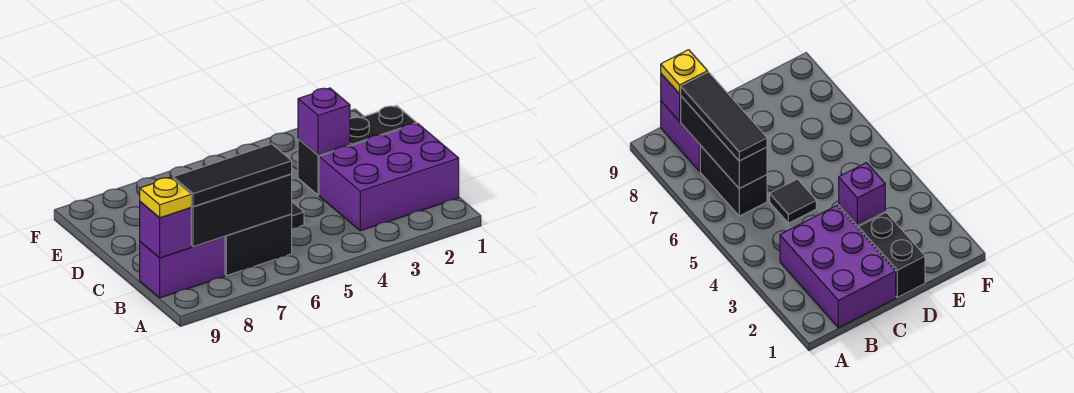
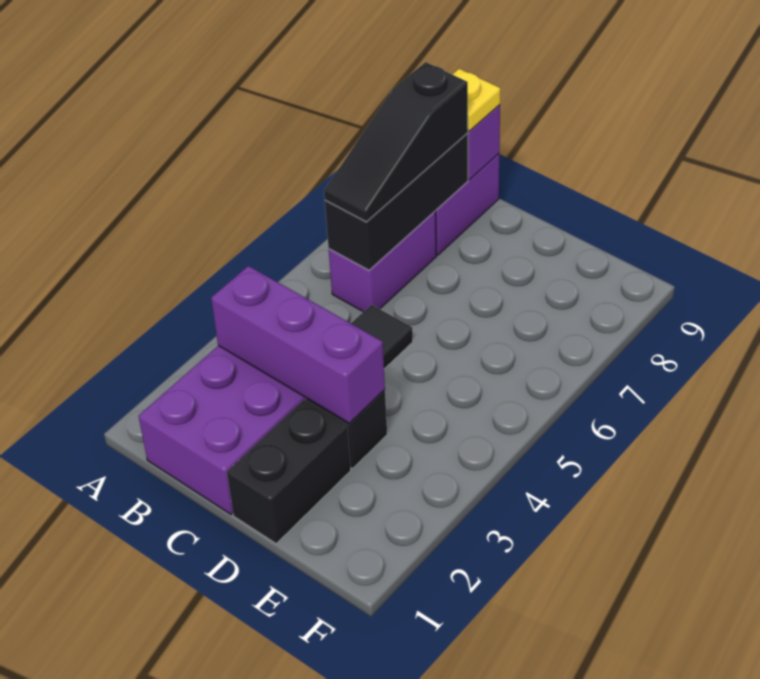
black brick B6:B7 level 1 -> purple brick B6:B7 level 1
black tile B6:B8 level 3 -> black slope B6:B8 level 3 top 8
purple brick D3 level 2 -> purple brick B3:D3 level 2

